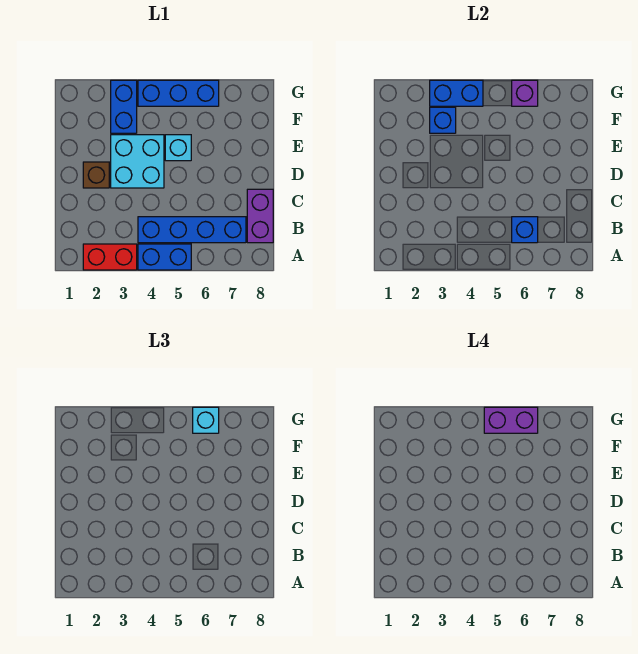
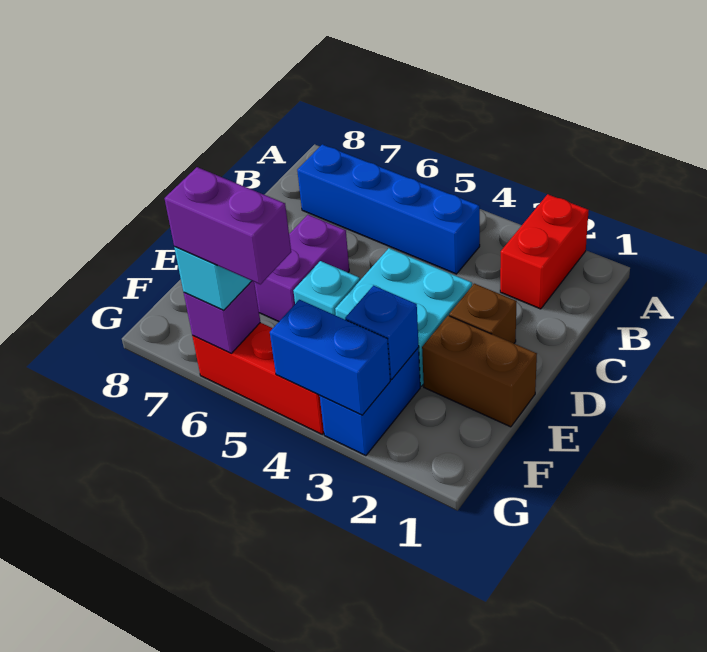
red brick A2:A3 level 1 -> red brick A2:B2 level 1
blue brick A4:A5 level 1 -> none
blue brick B6 level 2 -> none
purple brick B8:C8 level 1 -> purple brick D6:E6 level 1
none -> brown brick E1:E2 level 1
blue brick G4:G6 level 1 -> red brick G4:G6 level 1

